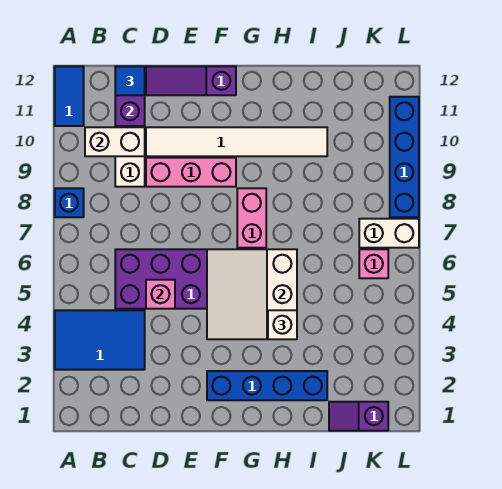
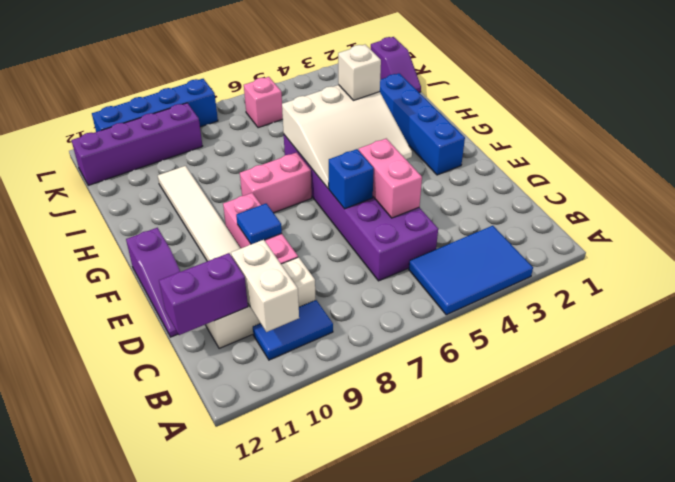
blue tile A3:C4 level 1 -> blue tile A3:B5 level 1
blue brick A8 level 1 -> blue brick E6 level 2
blue tile A11:A12 level 1 -> blue tile B9:B10 level 1
blue tile C12 level 3 -> blue tile E9 level 2
pink brick D5 level 2 -> pink brick D5:E5 level 2
white brick K7:L7 level 1 -> none
none -> purple brick K9:K12 level 1

